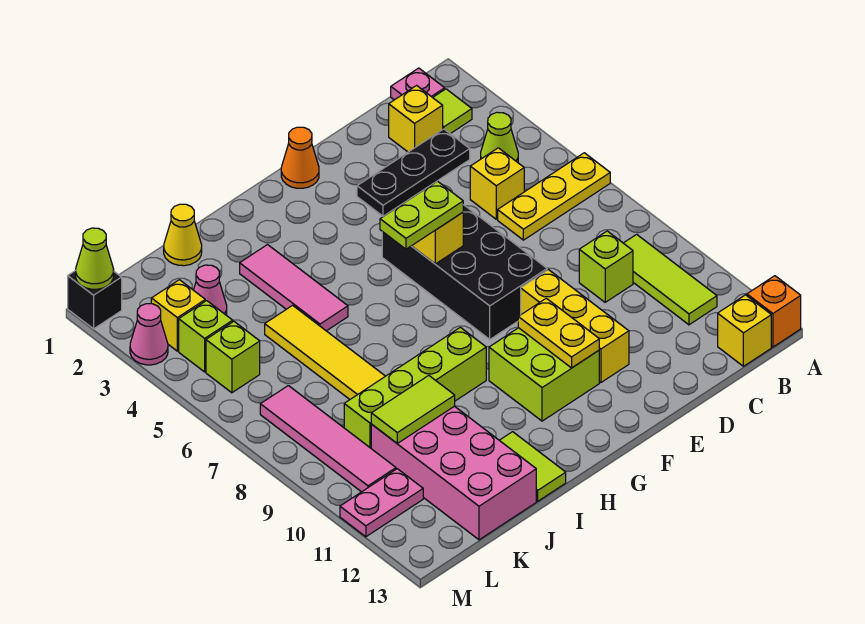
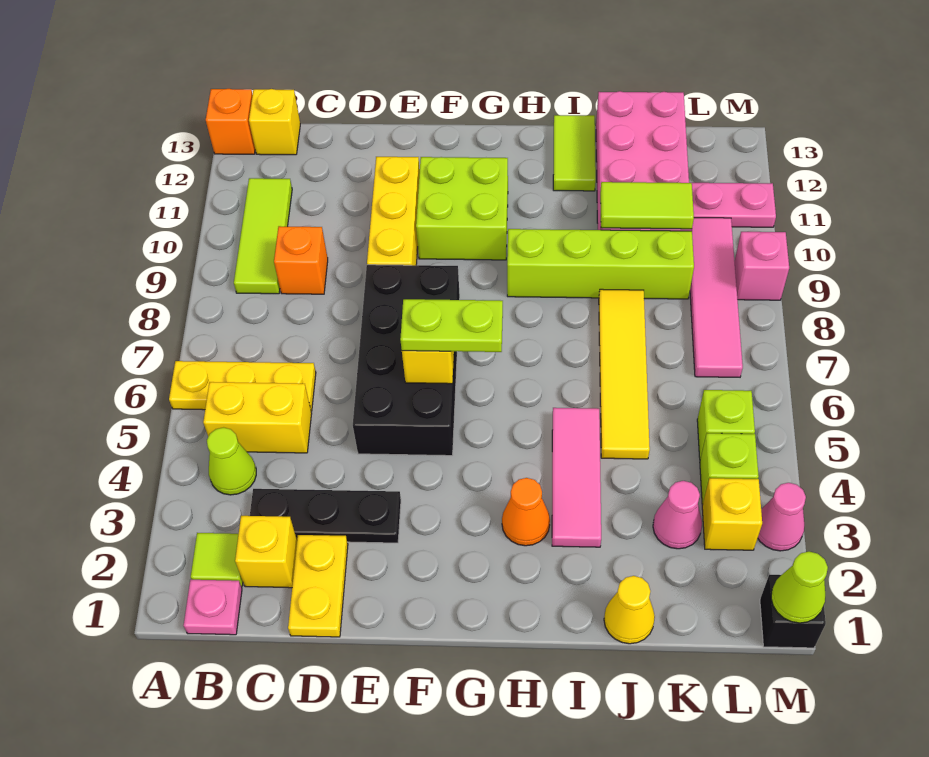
yellow brick C5 level 1 -> yellow brick B5:C5 level 1
lime brick C9 level 1 -> orange brick C9 level 1
orange cone F1 level 1 -> orange cone H3 level 1
yellow plate F10:F11 level 2 -> yellow plate D1:D2 level 1
none -> pink brick M9 level 1

